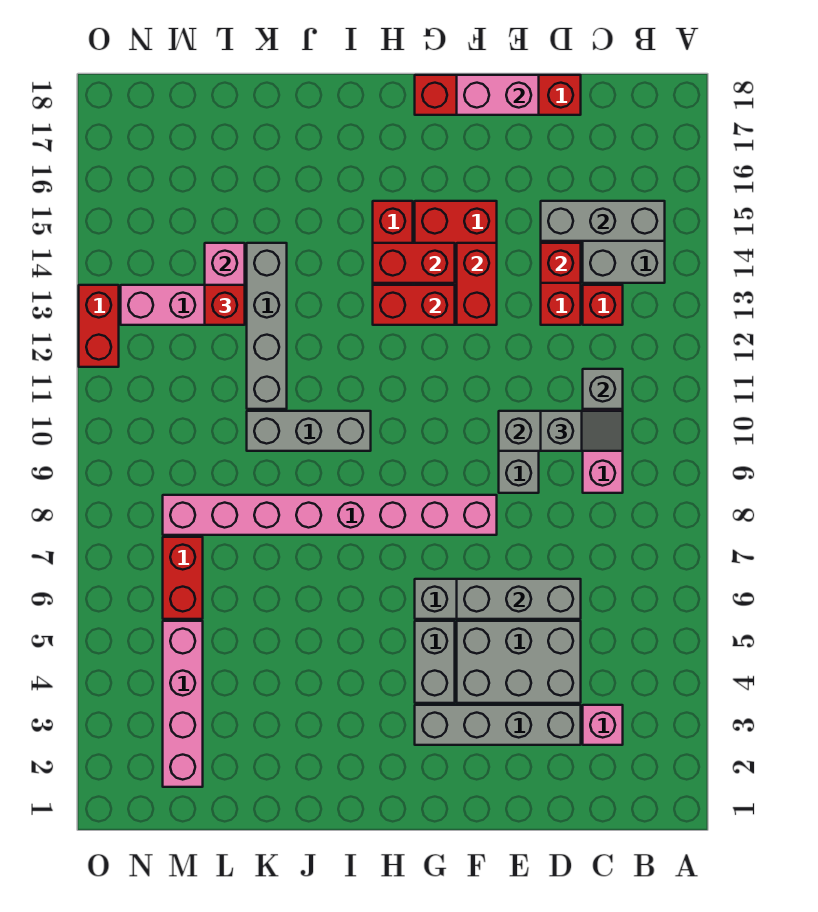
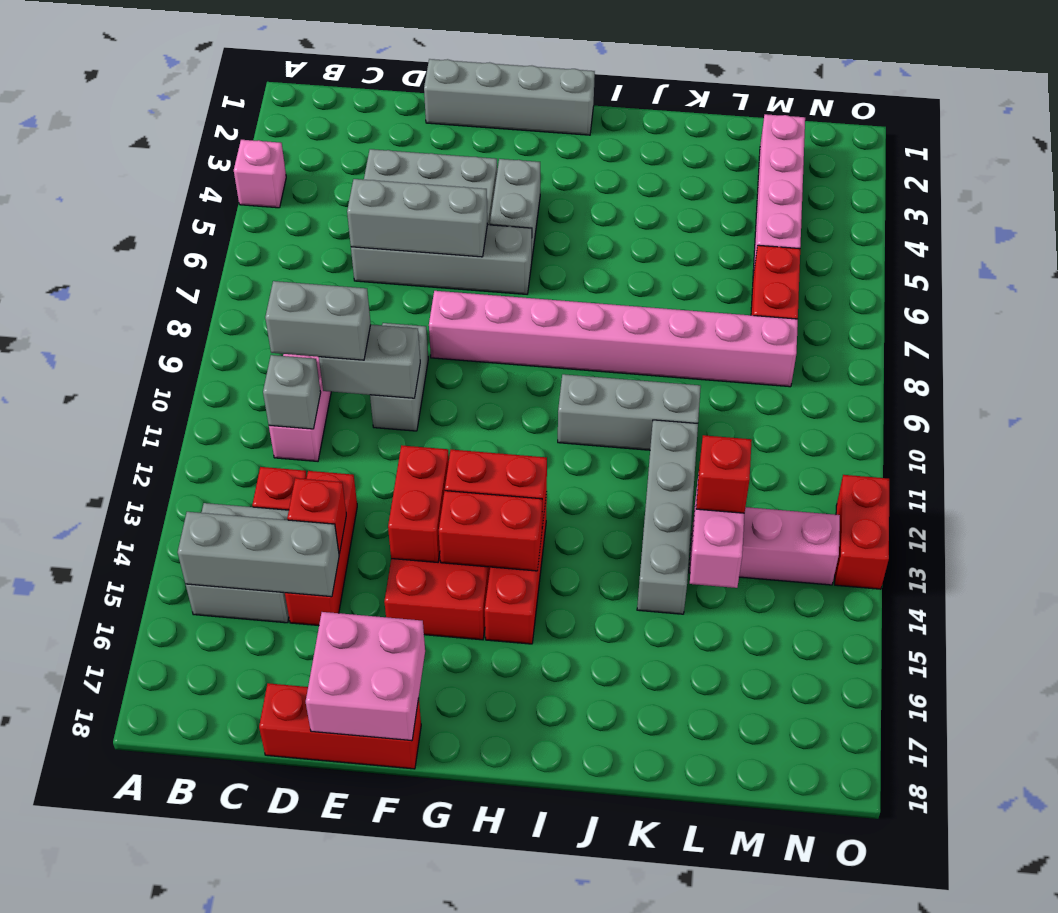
pink brick C3 level 1 -> pink brick A4 level 1
grey slope C10:D10 level 3 top D -> grey brick C10:D10 level 3
grey brick D3:G3 level 1 -> grey brick E1:H1 level 1
red brick D18:G18 level 1 -> red brick D18:F18 level 1
pink brick E18:F18 level 2 -> pink brick E17:F18 level 2

